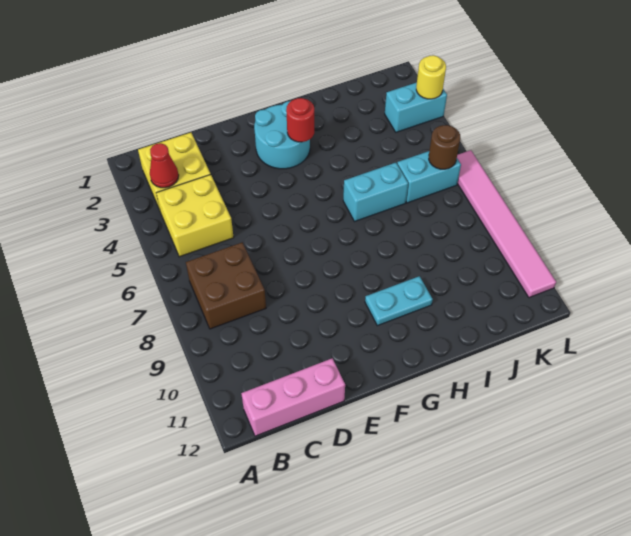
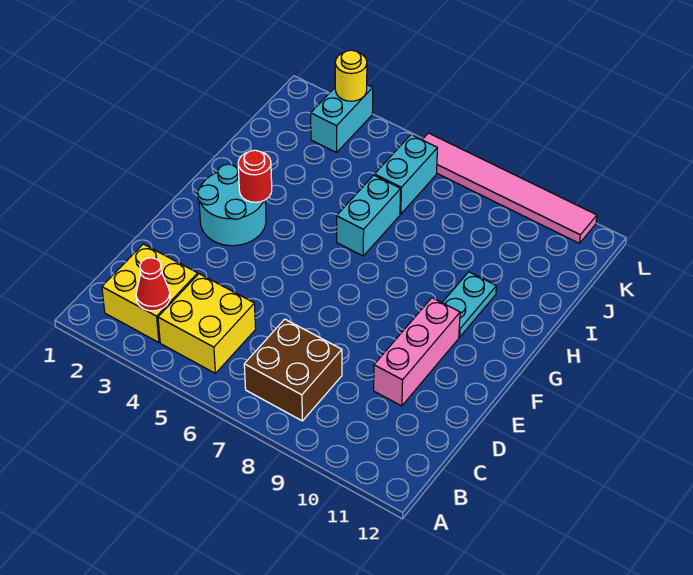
pink brick B12:D12 level 1 -> pink brick D10:F10 level 1
brown round brick K6 level 2 -> none

